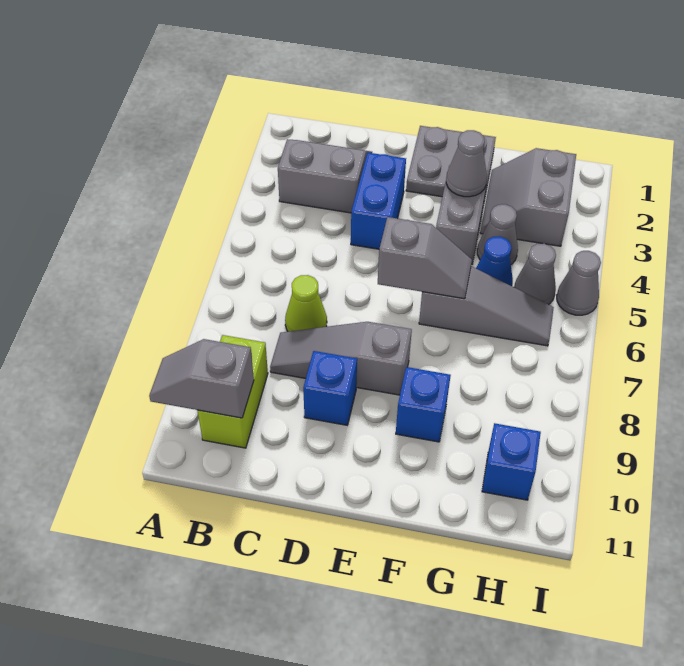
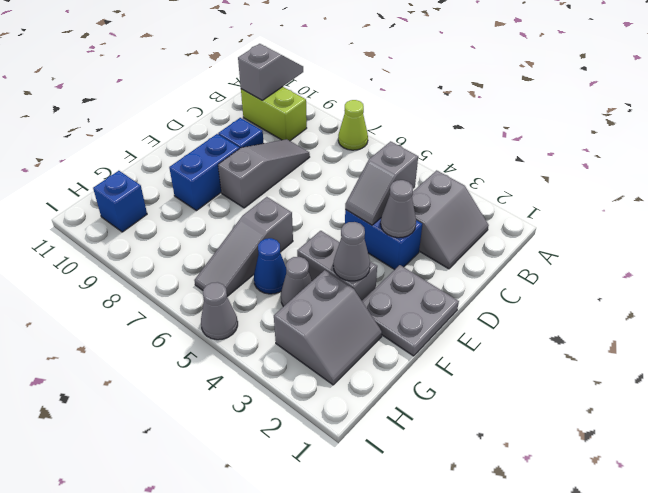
lime cone C7 level 1 -> lime cone A7 level 1
grey slope E6:F6 level 2 top E -> grey slope C4:D4 level 2 top C
blue brick F9 level 1 -> blue brick E9:F9 level 1
grey slope G2:H3 level 1 top H -> grey slope G2:H3 level 1 top 3
grey cone H5 level 1 -> grey cone D3 level 2

